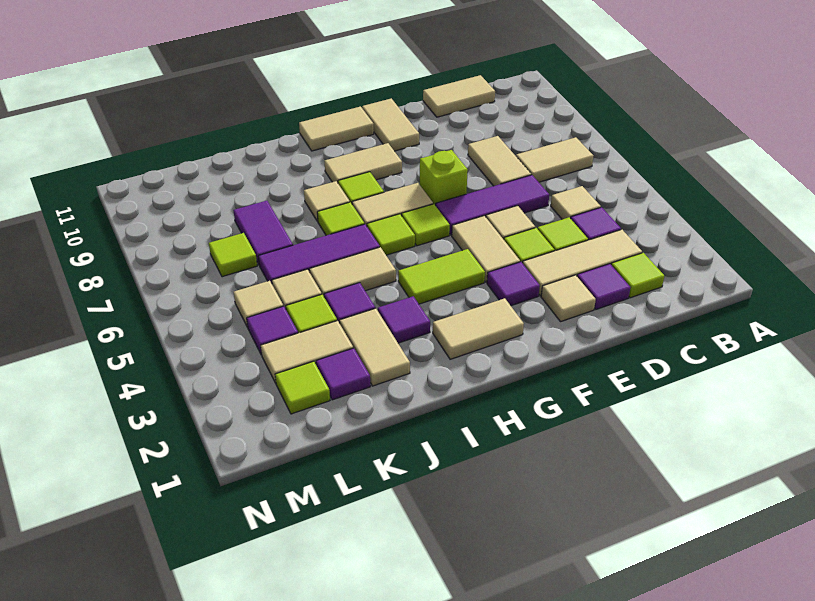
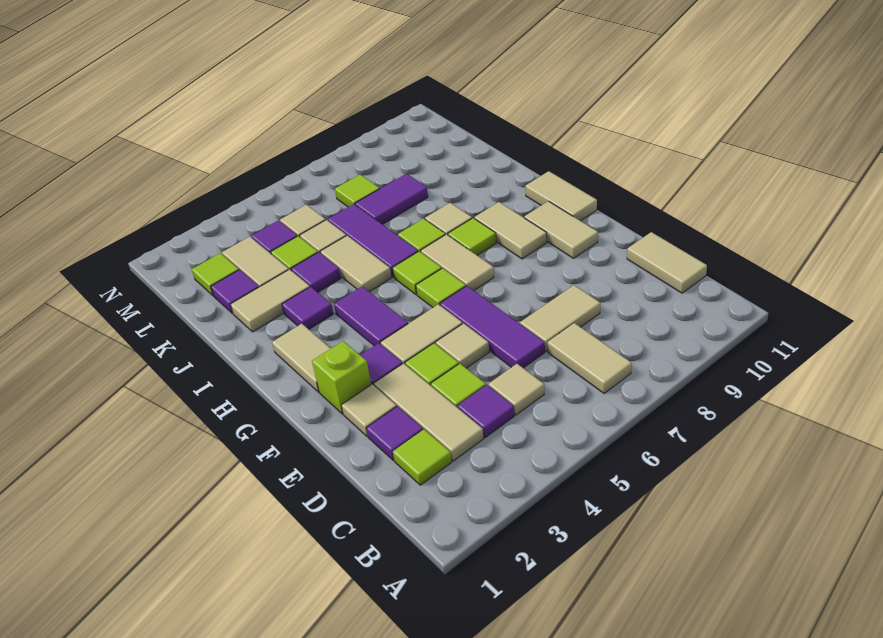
lime brick F7 level 1 -> lime brick F2 level 1
tan tile F10:F11 level 1 -> tan tile F10:G10 level 1
lime tile G4:H4 level 1 -> purple tile G4:H4 level 1

